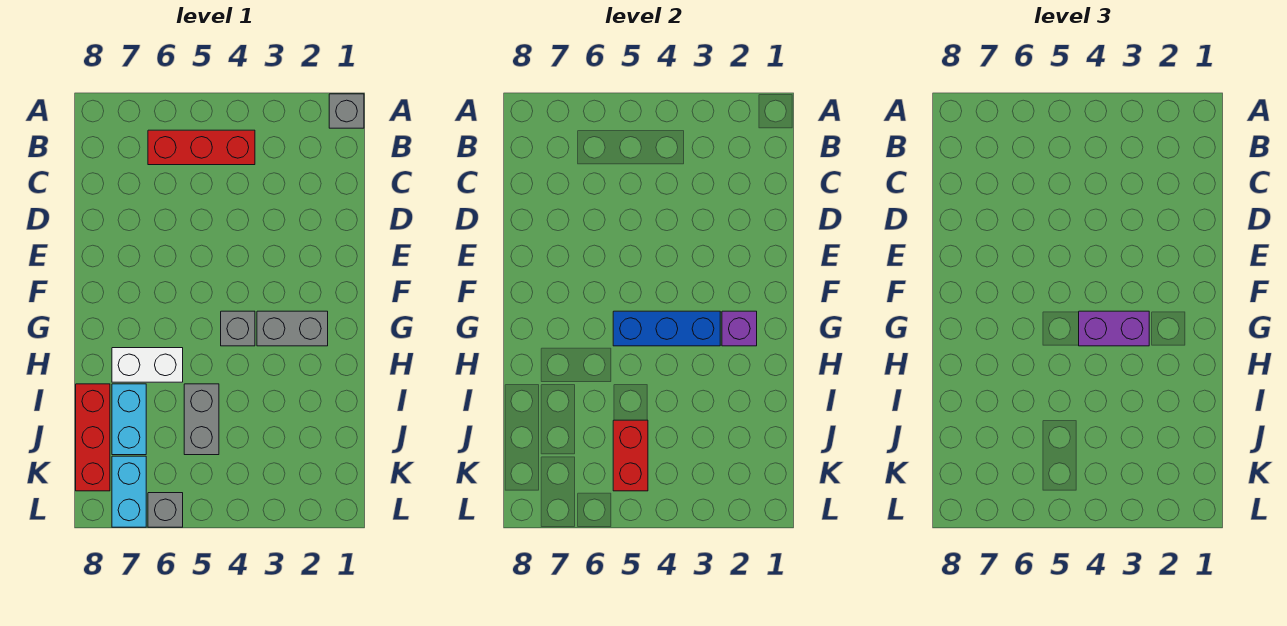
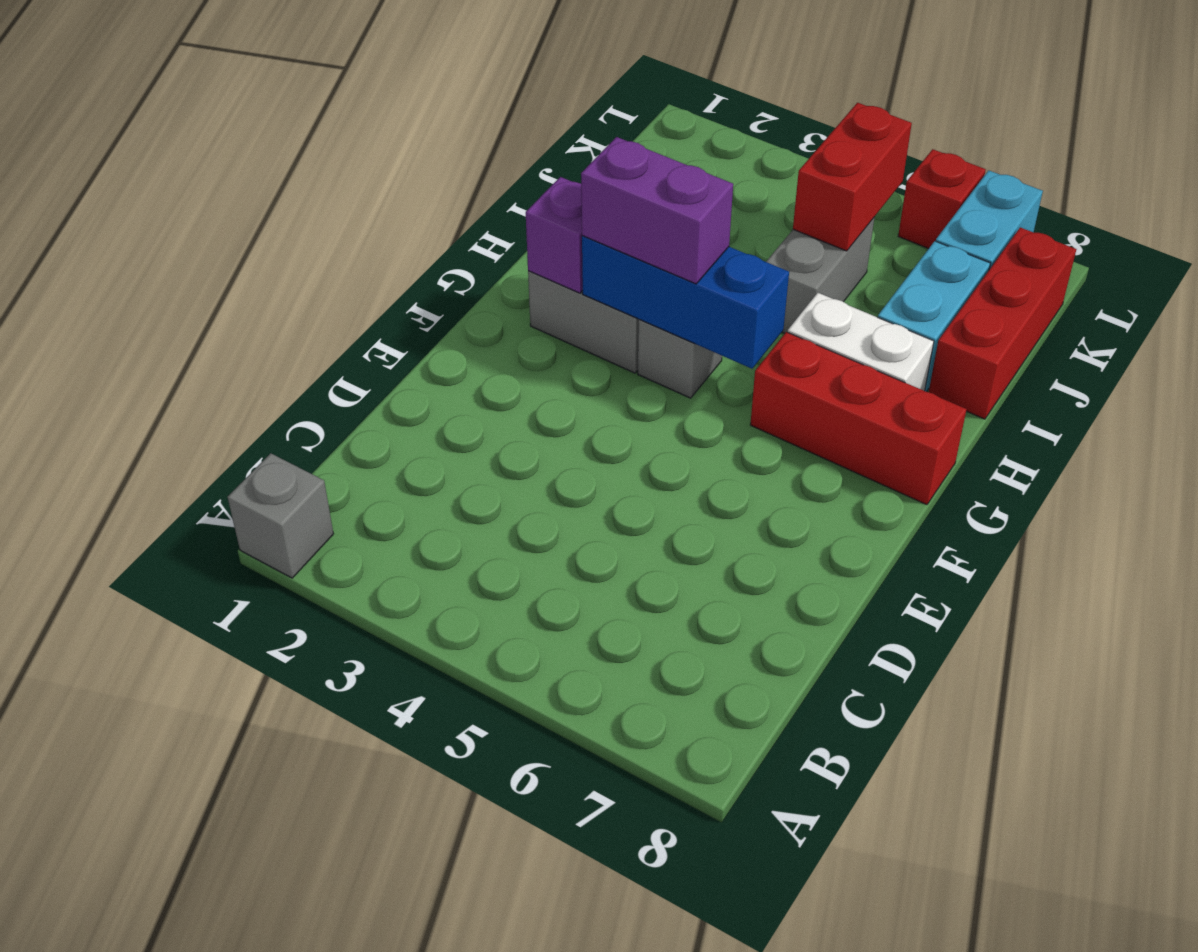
red brick B4:B6 level 1 -> red brick G6:G8 level 1
grey brick L6 level 1 -> red brick L6 level 1

